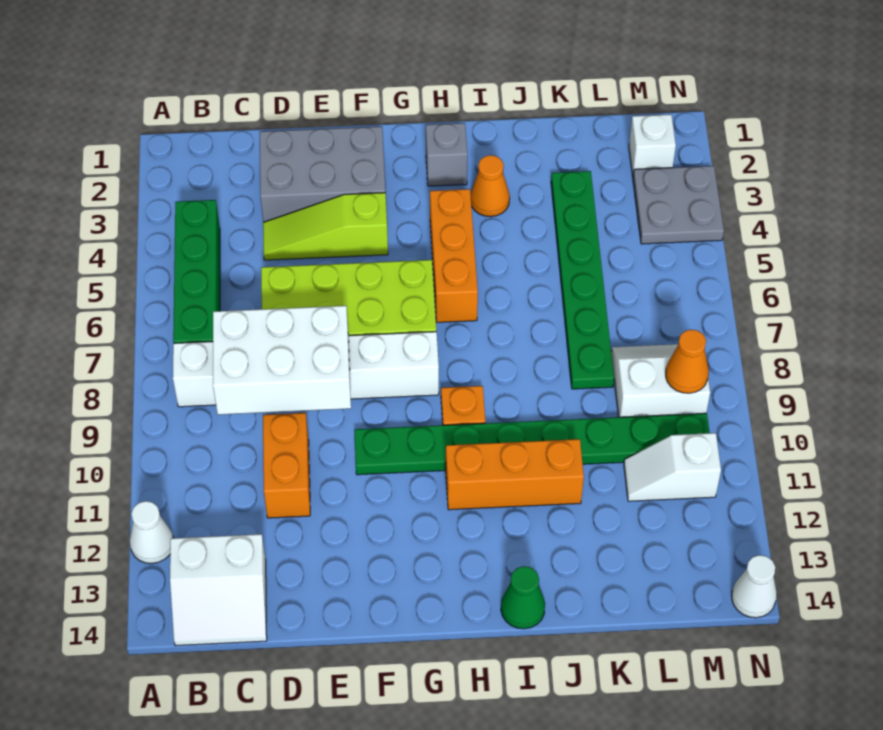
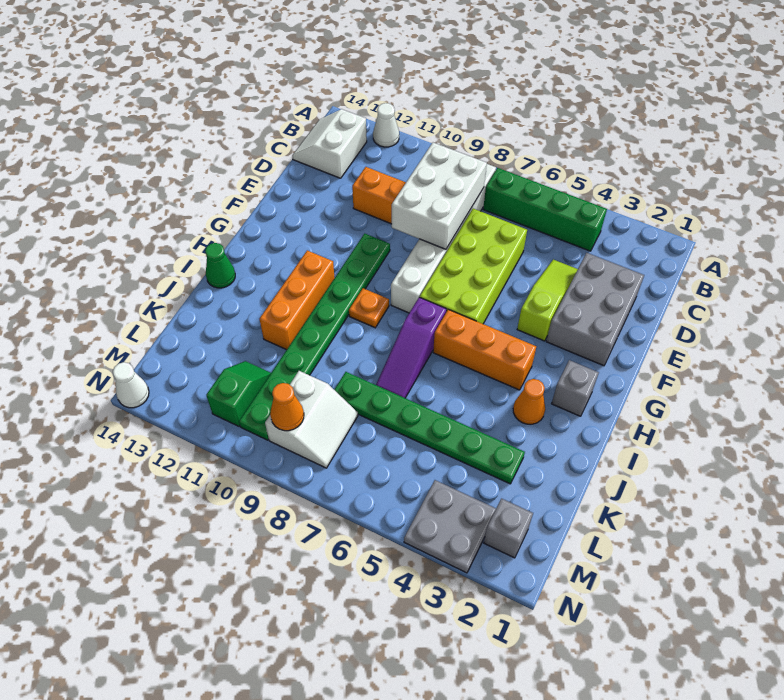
none -> purple slope H7:J7 level 1 top H
white slope L11:M11 level 1 top M -> green slope L11:M11 level 1 top M
white brick M2 level 1 -> grey brick M2 level 1

